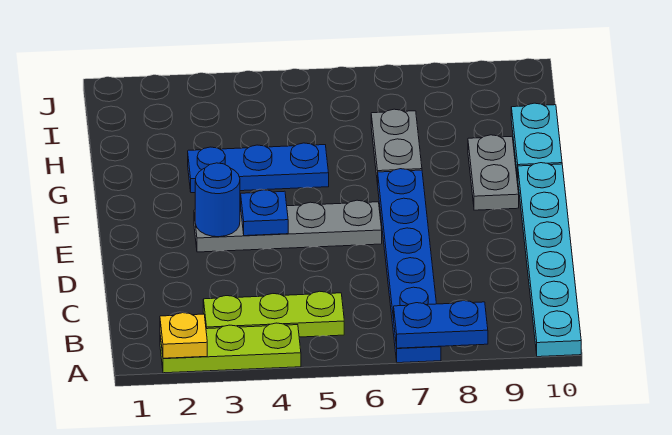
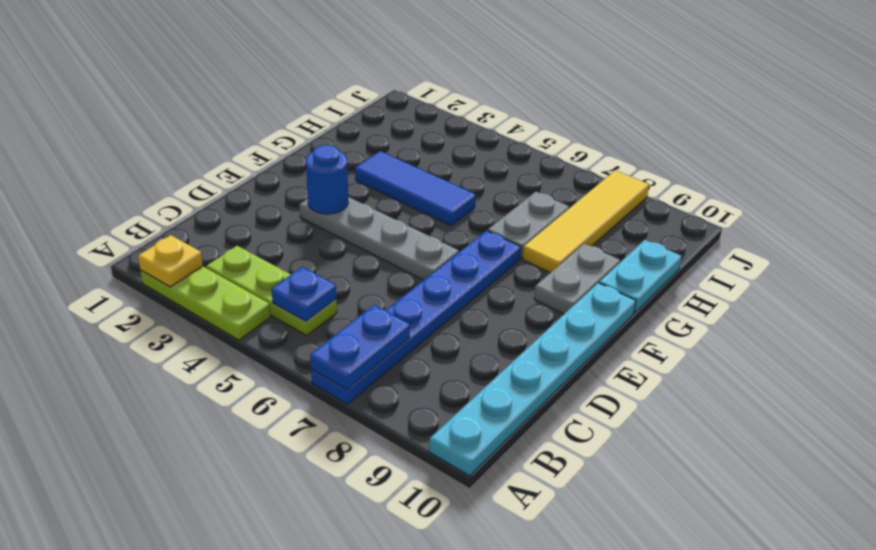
blue plate A7:A8 level 2 -> blue plate A7:B7 level 2
blue plate E4 level 2 -> blue plate B5 level 2
blue plate G3:G5 level 1 -> blue tile G3:G5 level 1
none -> yellow tile G8:J8 level 1

